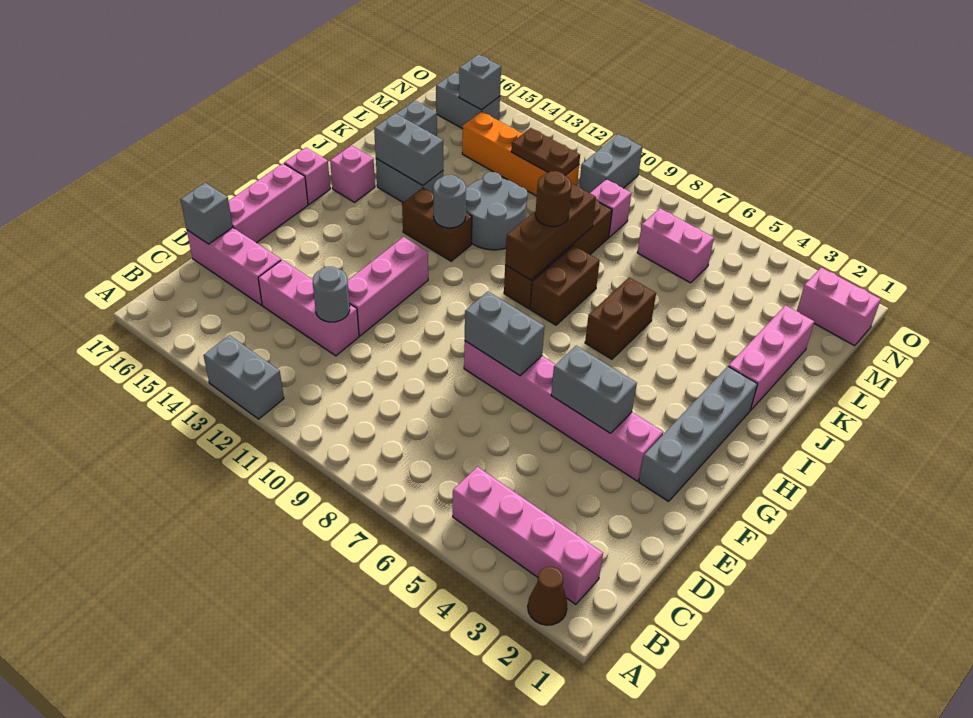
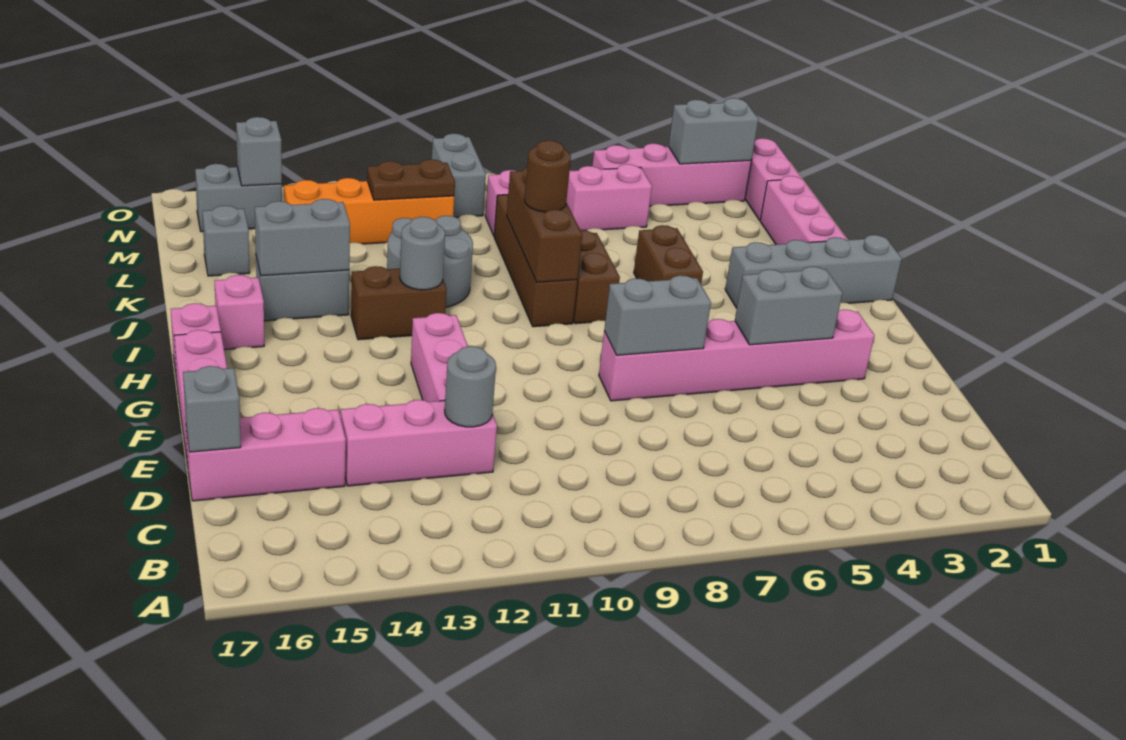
brown cone A2 level 1 -> none
grey brick A12:A13 level 1 -> grey brick N3:N4 level 2
pink brick B2:B5 level 1 -> pink brick N3:N6 level 1
grey brick F2:I2 level 1 -> grey brick I1:I4 level 1
pink brick N1:N2 level 1 -> pink brick M2:N2 level 1

